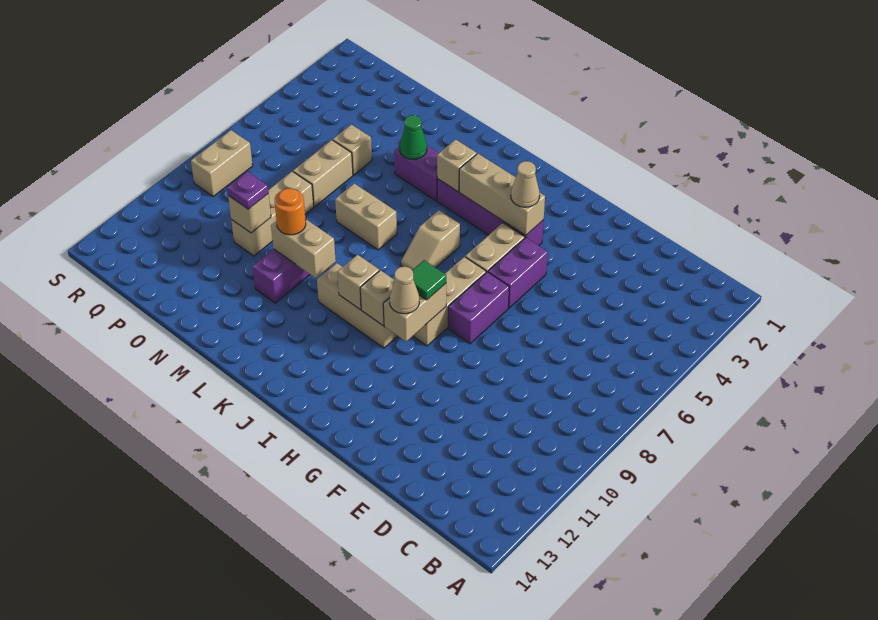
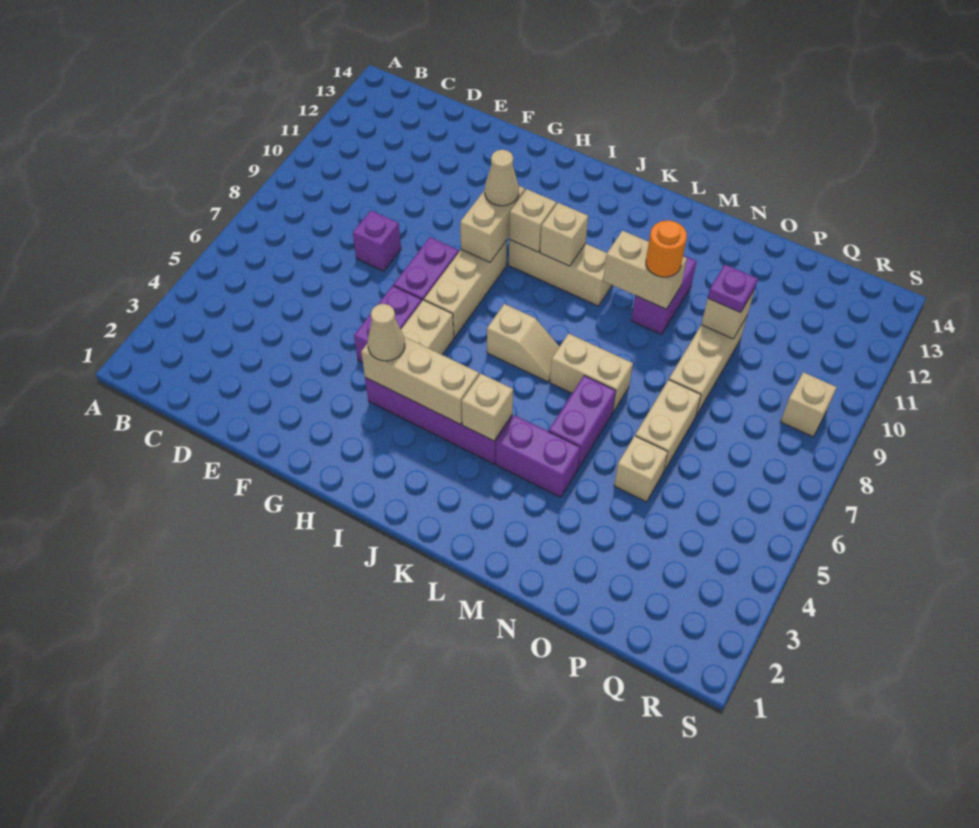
none -> purple brick E8 level 1
green tile H9 level 3 -> none
tan slope J6:J7 level 1 top 6 -> tan slope J7:K7 level 1 top J
green cone M4 level 2 -> none
none -> purple brick M5:M6 level 1
tan brick R8:R9 level 1 -> tan brick R9 level 1

